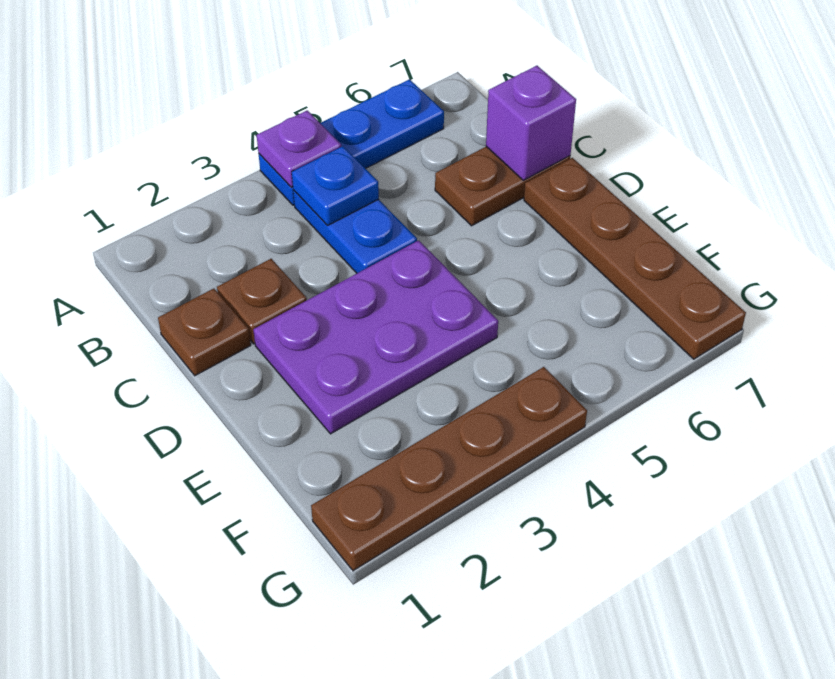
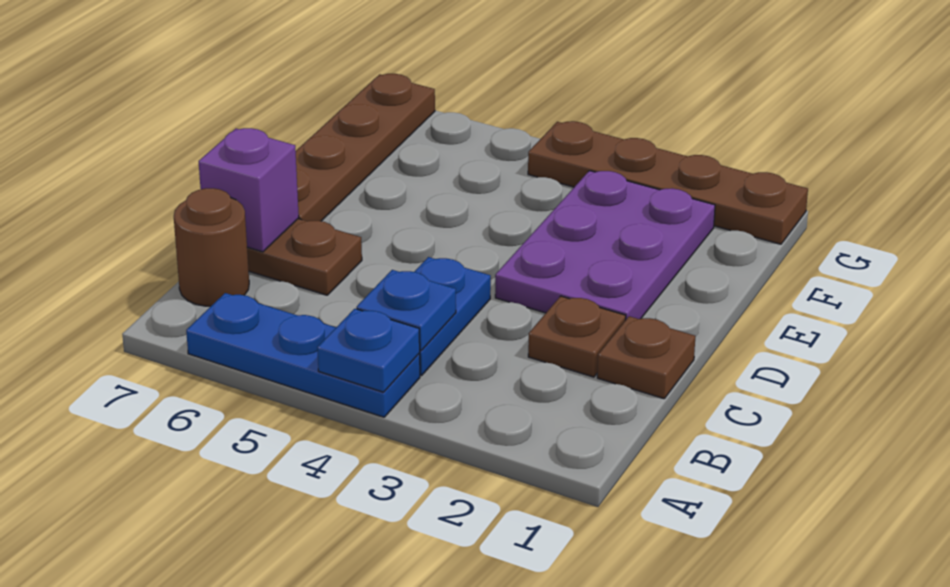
purple plate A4 level 2 -> blue plate A4 level 2
none -> brown round brick B7 level 1
purple plate D2:E4 level 1 -> purple plate D2:F3 level 1

